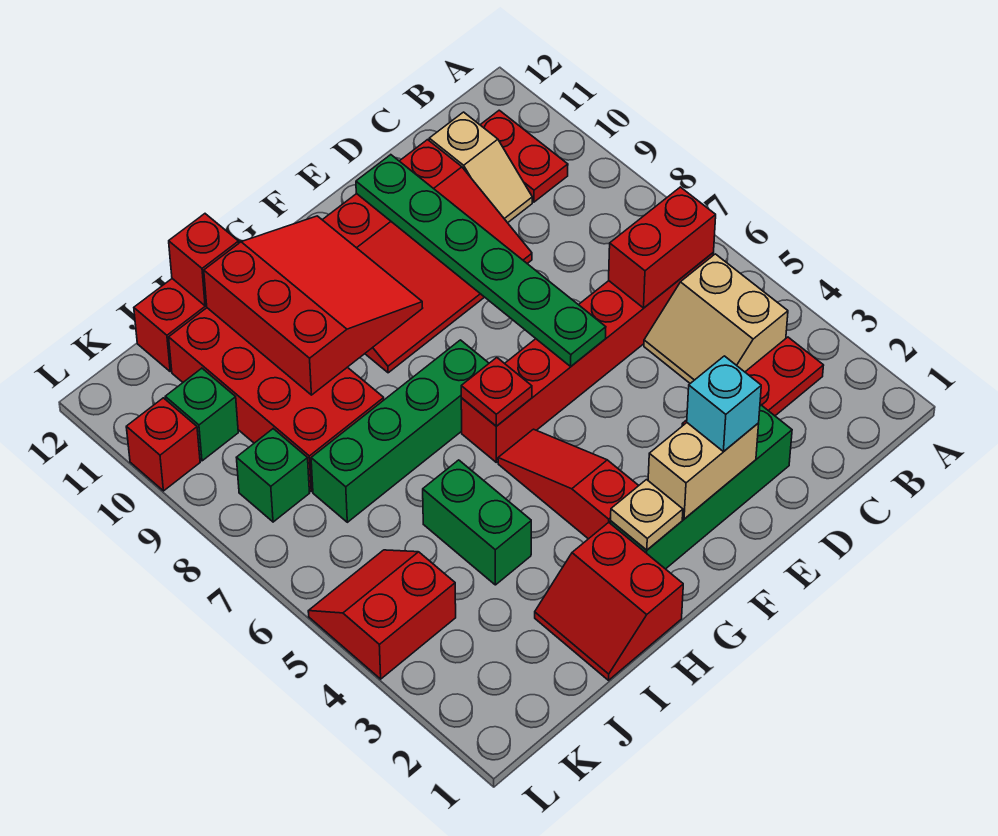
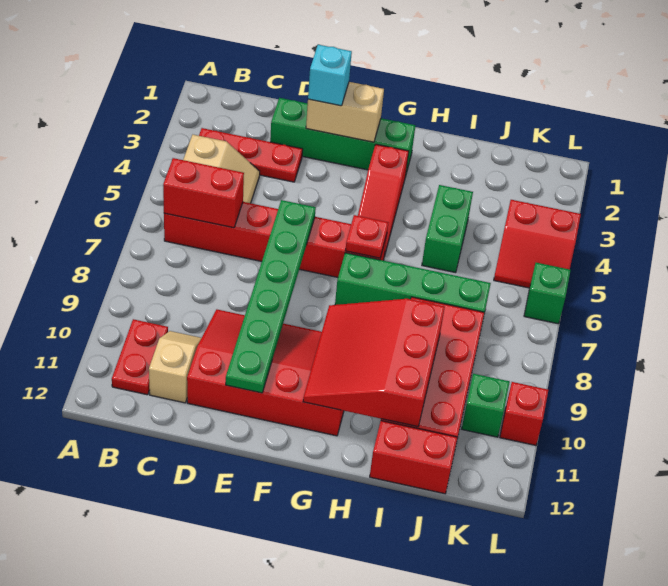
tan plate G2 level 2 -> none
red slope H1:I2 level 1 top H -> none
red brick I12 level 2 -> none
green brick K8 level 1 -> green brick L6 level 1

